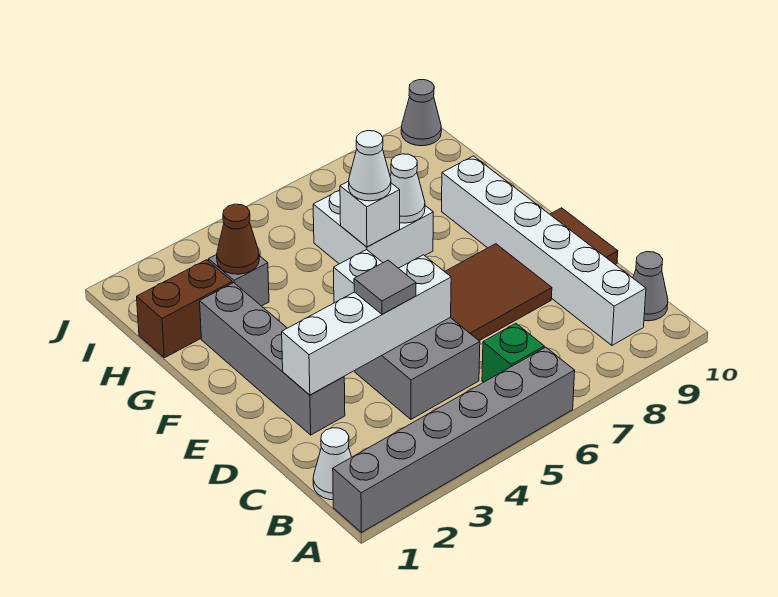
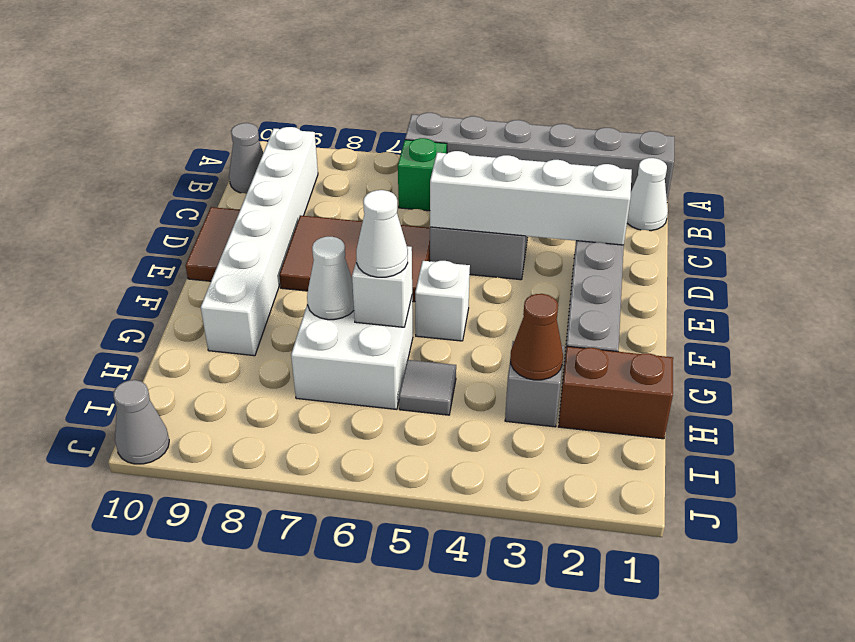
grey tile D4 level 3 -> grey tile H5 level 1

